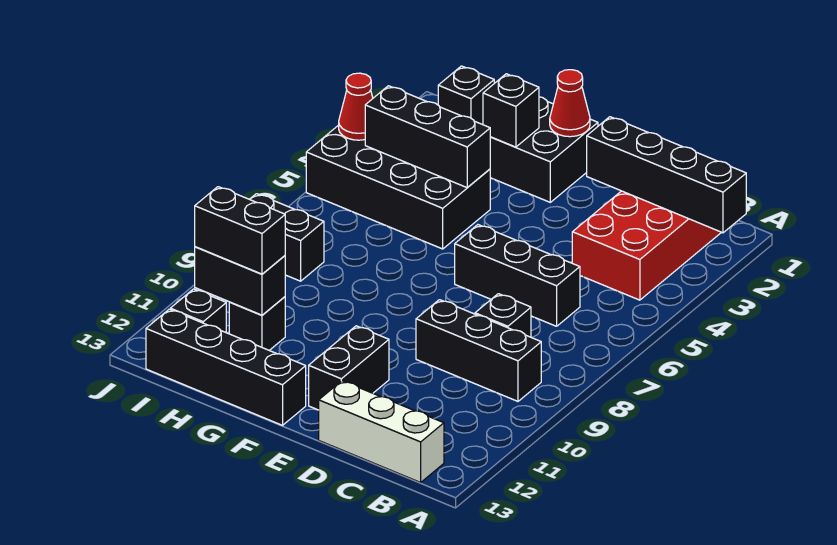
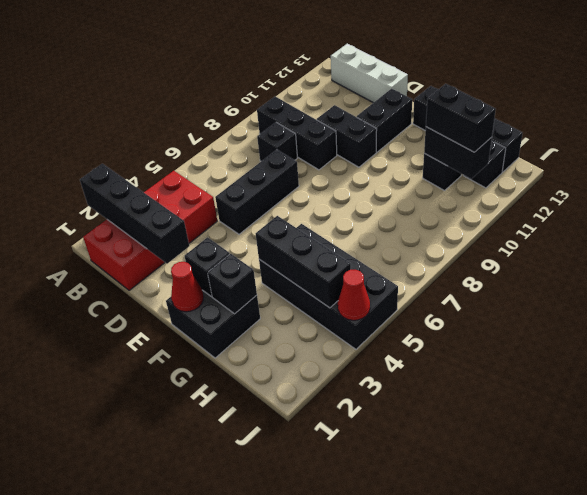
black brick C6:E6 level 1 -> black brick D5:D7 level 1
black brick I1 level 1 -> black brick F2 level 2
black brick I8:J8 level 1 -> black brick D10:E10 level 1

